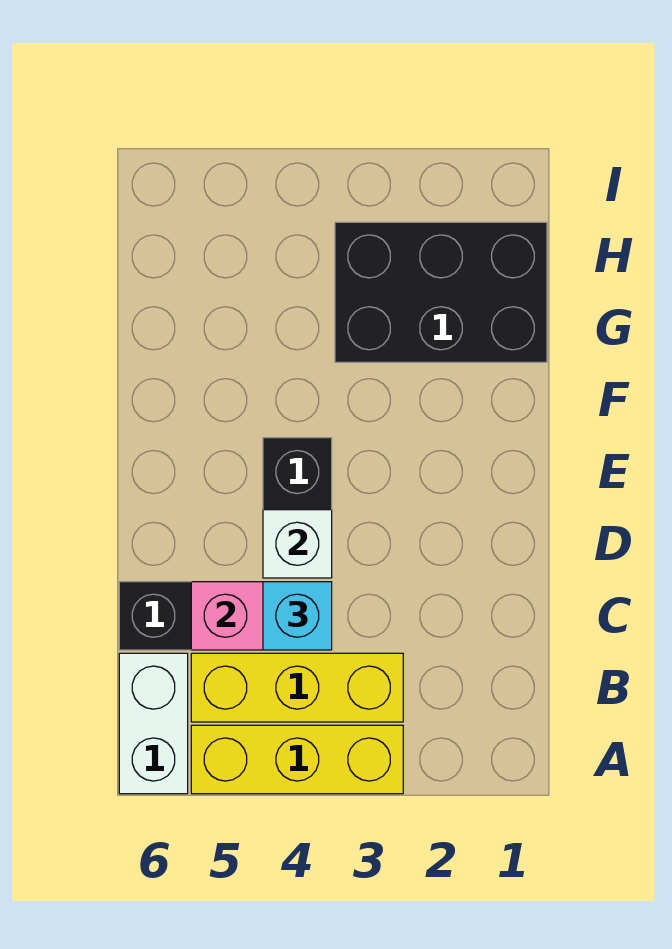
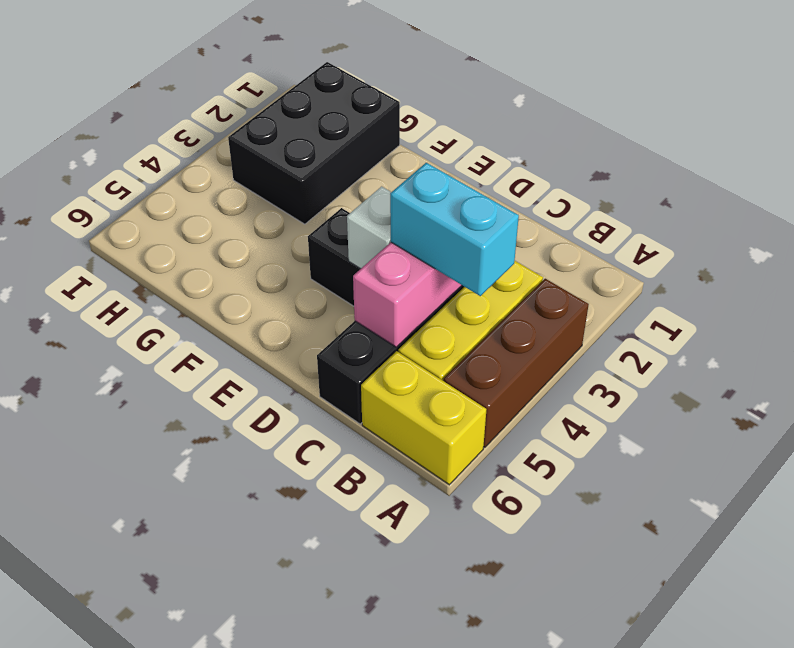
yellow brick A3:A5 level 1 -> brown brick A3:A5 level 1
white brick A6:B6 level 1 -> yellow brick A6:B6 level 1
cyan brick C4 level 3 -> cyan brick B4:C4 level 3

